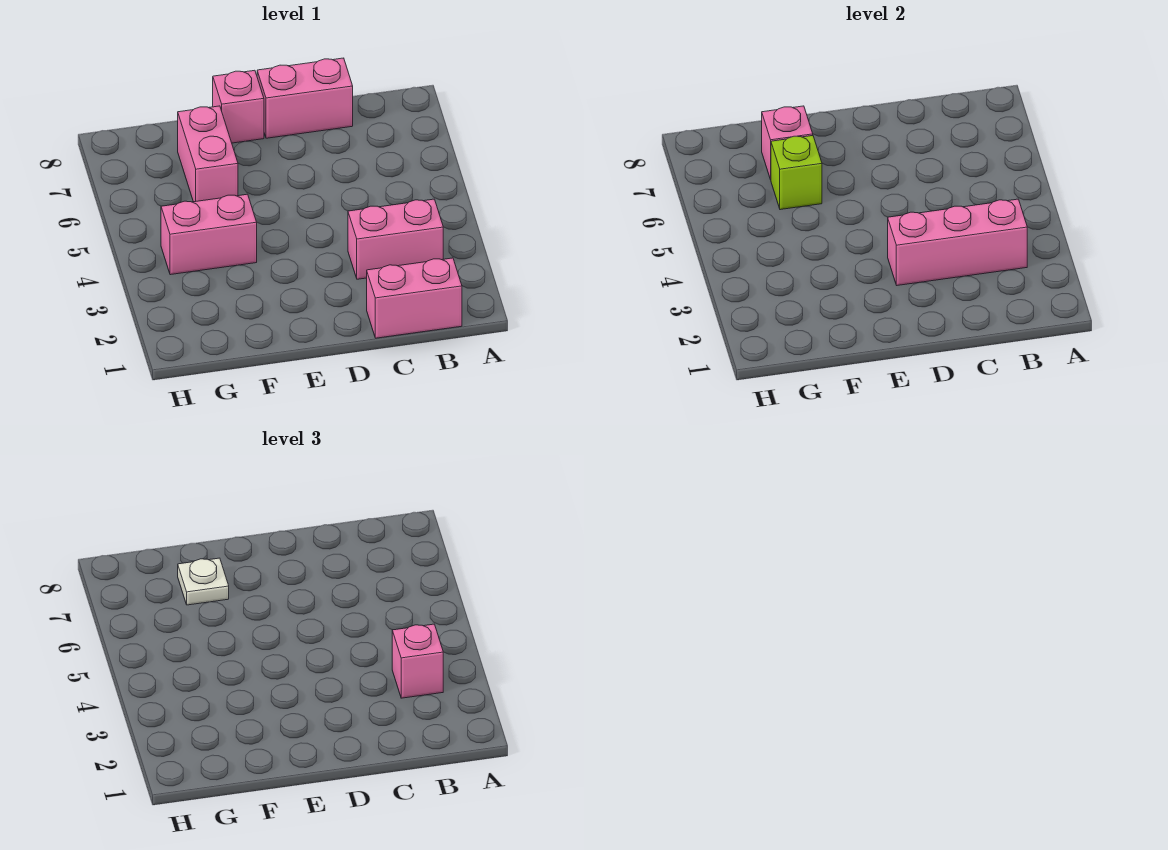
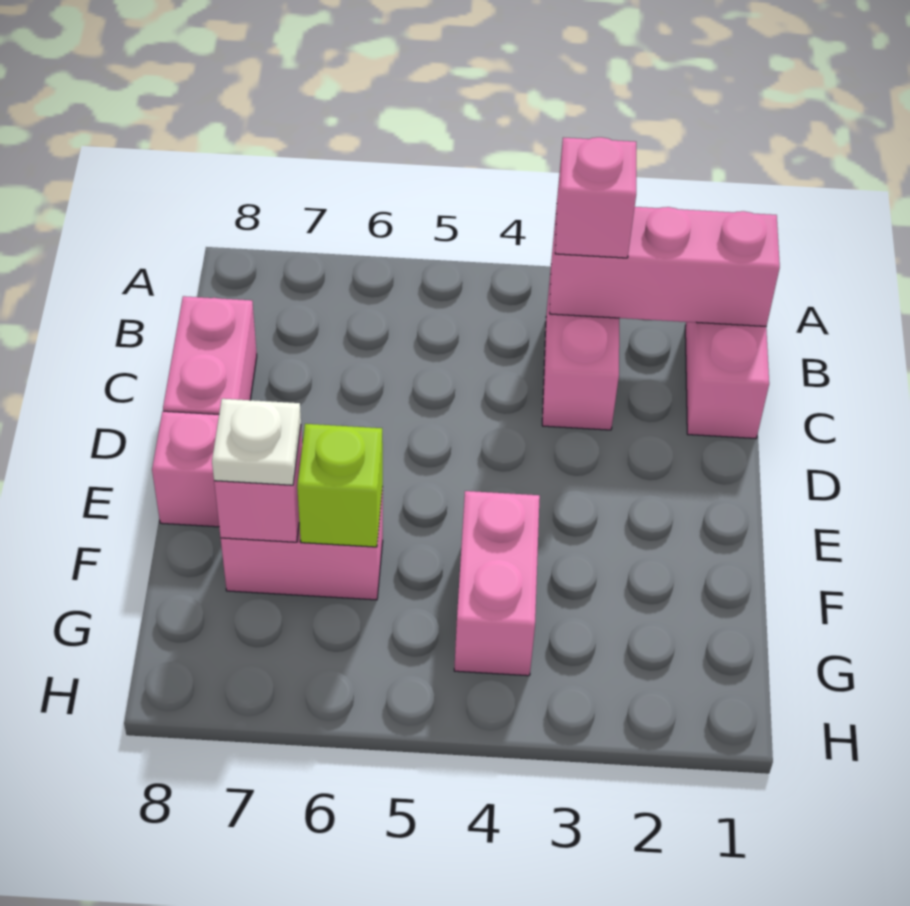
pink brick B3:D3 level 2 -> pink brick B1:B3 level 2

